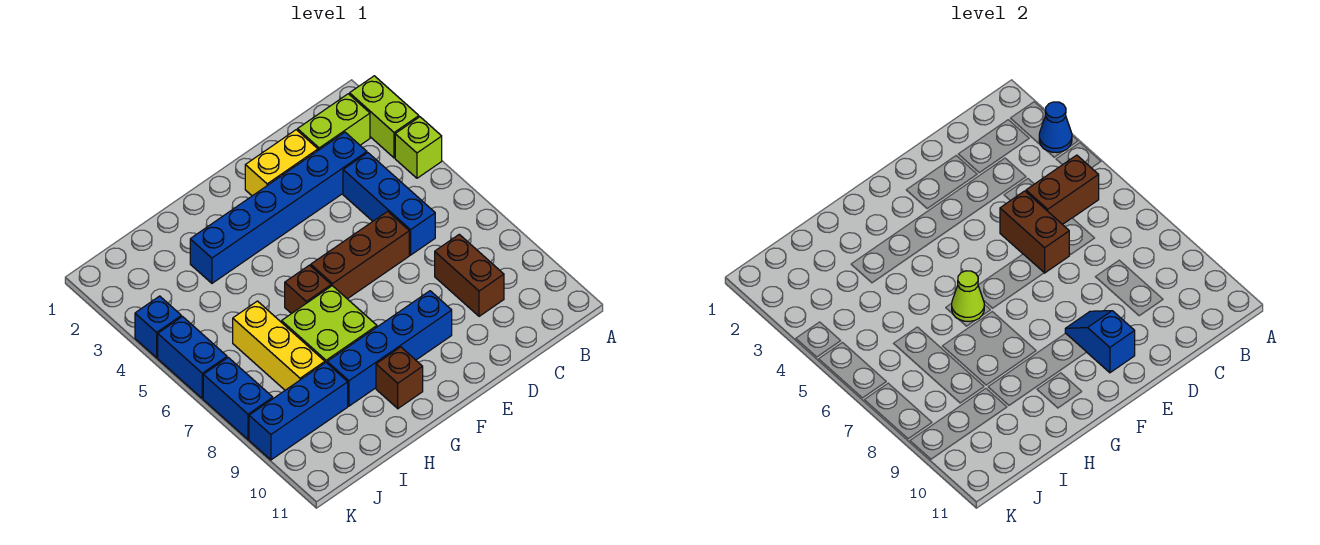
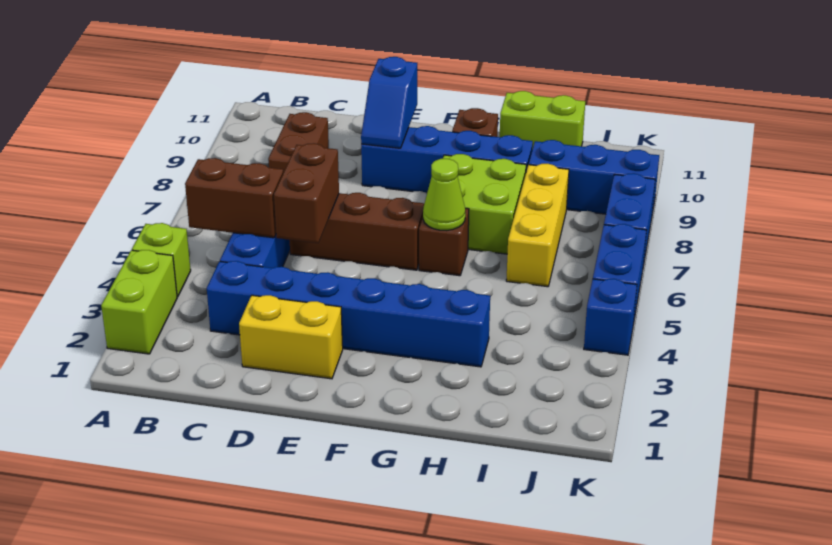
blue cone A3 level 2 -> none
lime brick B2:C2 level 1 -> lime brick H11:I11 level 1

